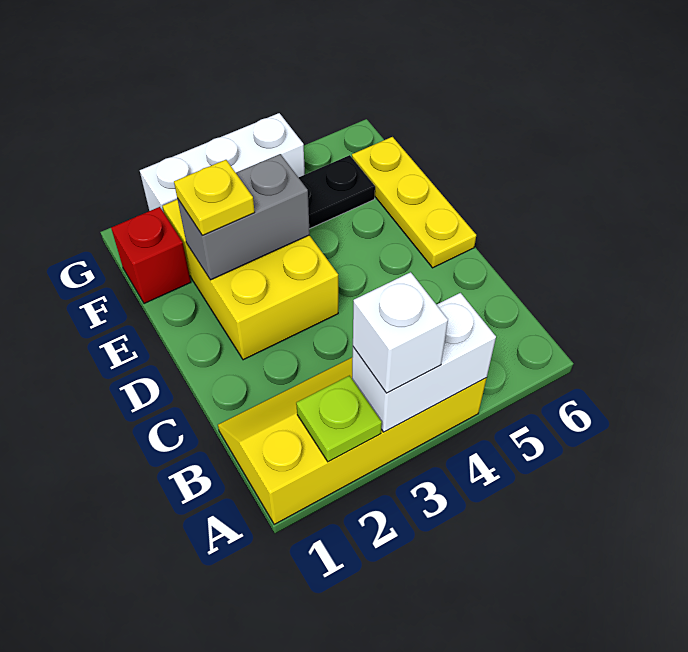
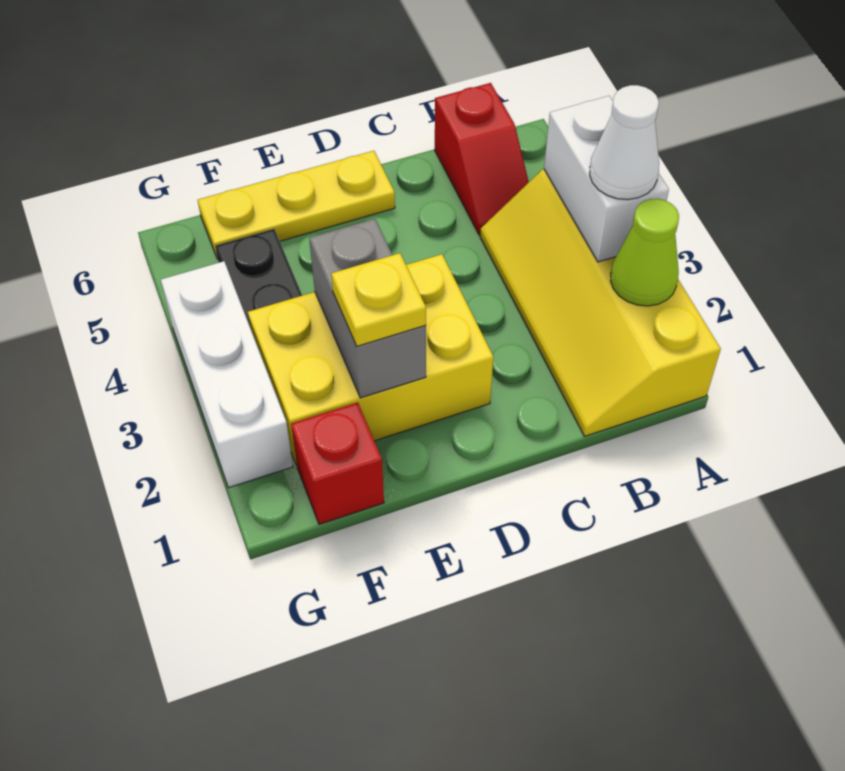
lime plate A2 level 2 -> lime cone A2 level 2
white brick A3 level 3 -> white cone A3 level 3
none -> red slope B5:B6 level 1 top 6

